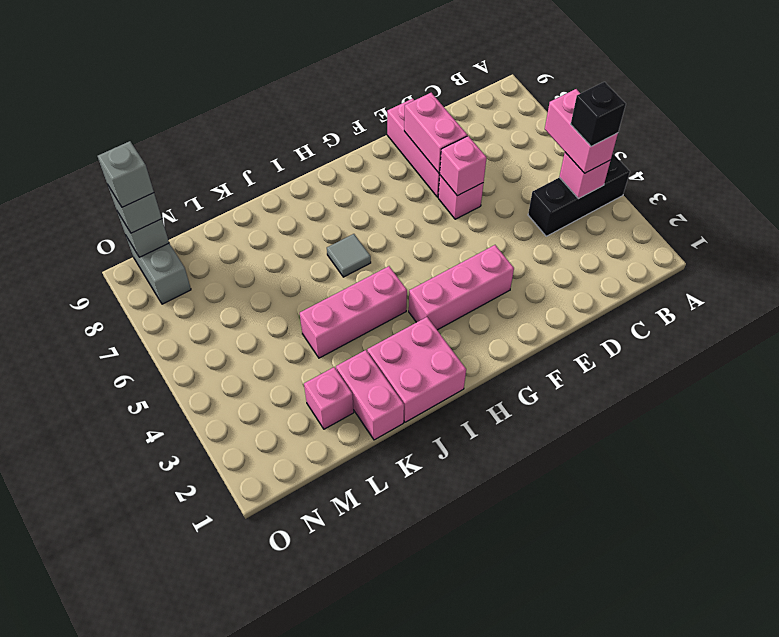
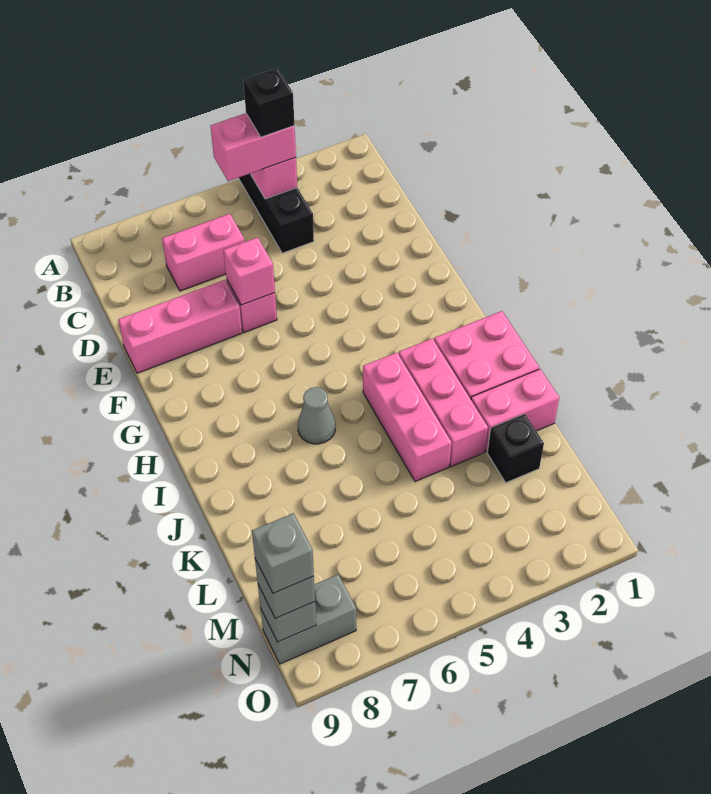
pink brick E7:E8 level 2 -> pink brick C6:C7 level 1
pink brick F3:H3 level 1 -> pink brick I3:K3 level 1
grey tile I6 level 1 -> grey cone I6 level 1
pink brick L2 level 1 -> black brick L2 level 1

